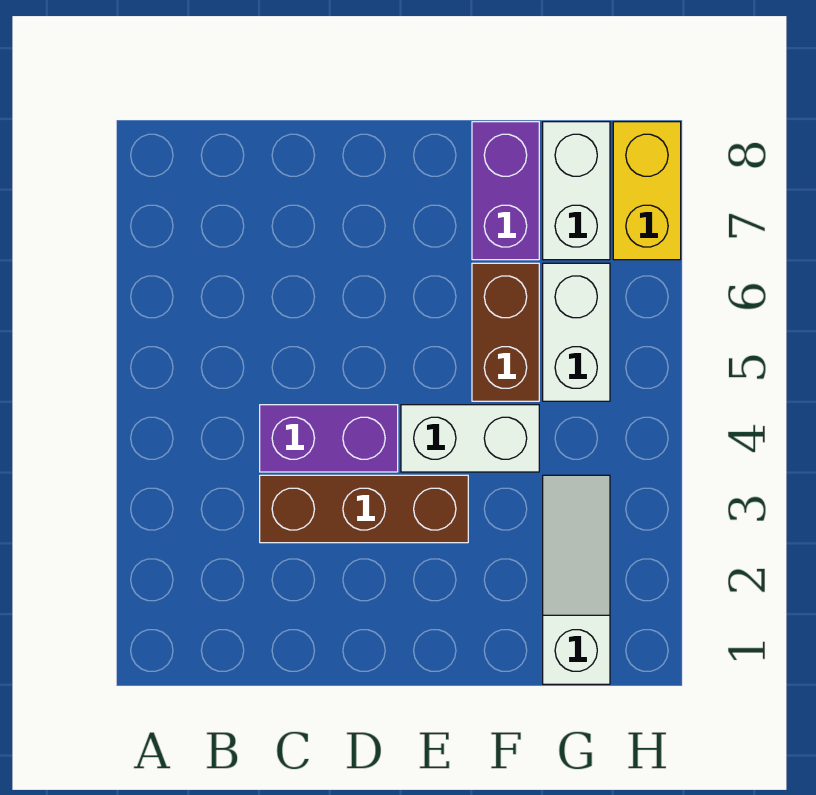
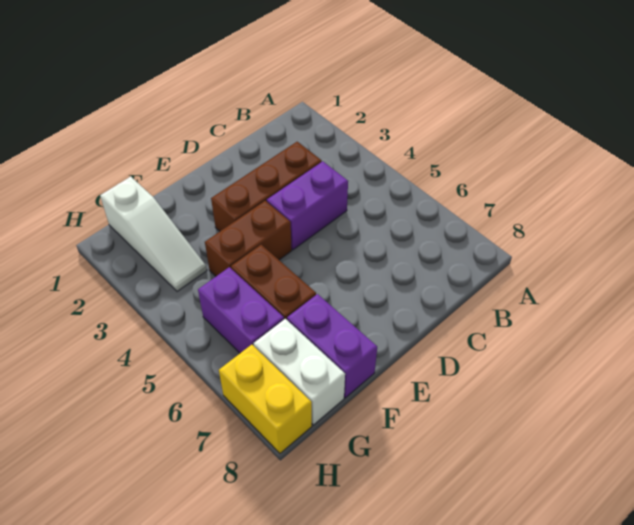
white brick E4:F4 level 1 -> brown brick E4:F4 level 1
white brick G5:G6 level 1 -> purple brick G5:G6 level 1

